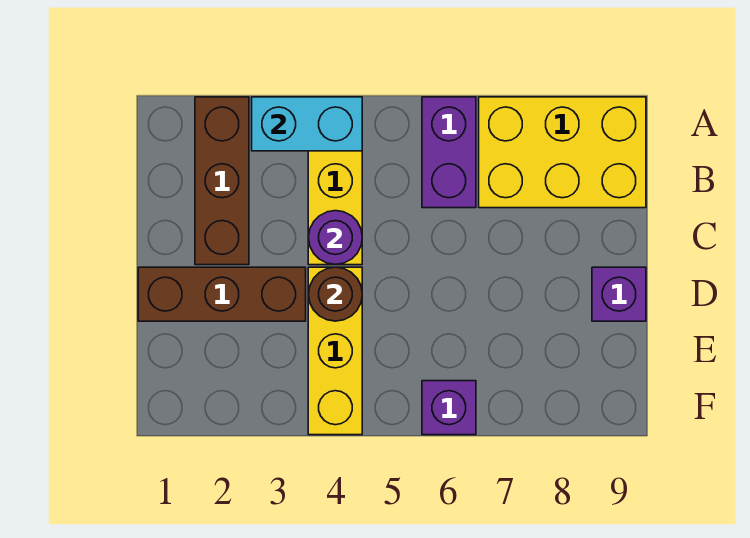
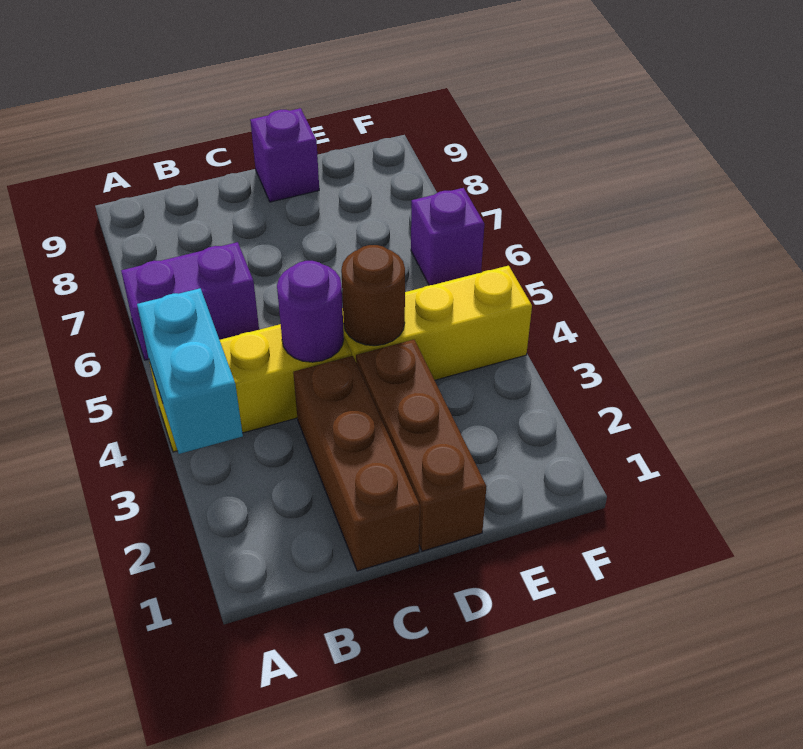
brown brick A2:C2 level 1 -> brown brick C1:C3 level 1
yellow brick A7:B9 level 1 -> none

